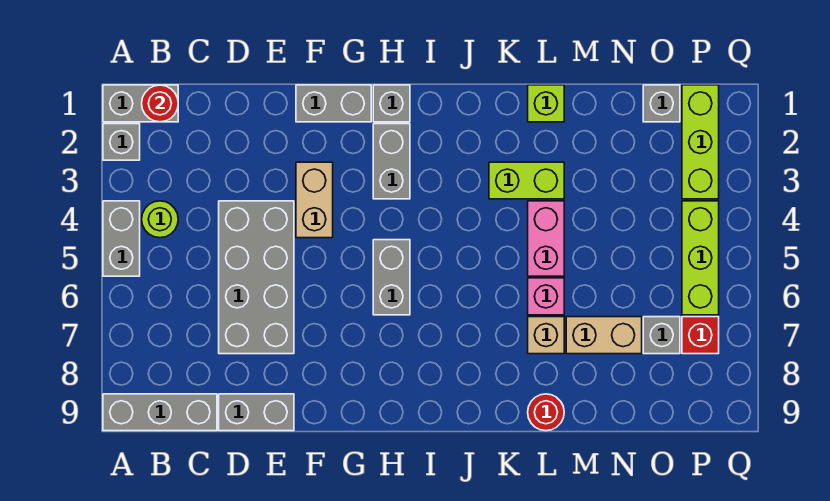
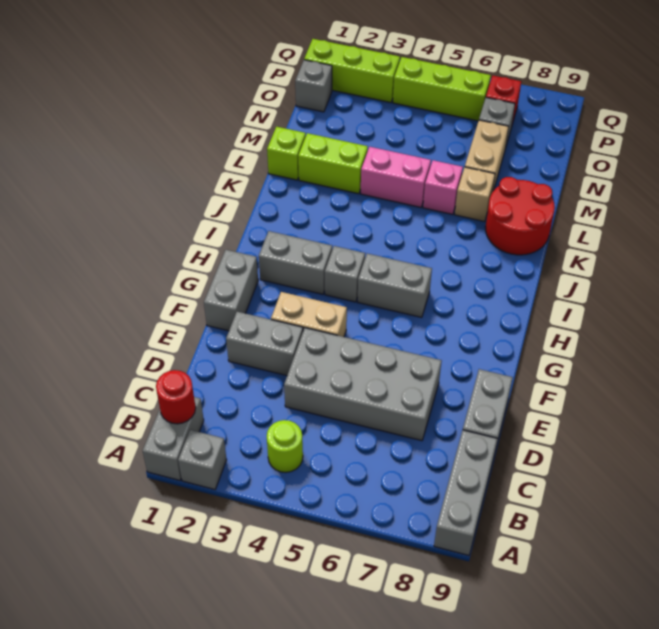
grey brick A4:A5 level 1 -> grey brick E2:E3 level 1
grey brick H1 level 1 -> grey brick H4 level 1
lime brick K3:L3 level 1 -> lime brick L2:L3 level 1
red round brick L9 level 1 -> red round brick K8:L9 level 1

